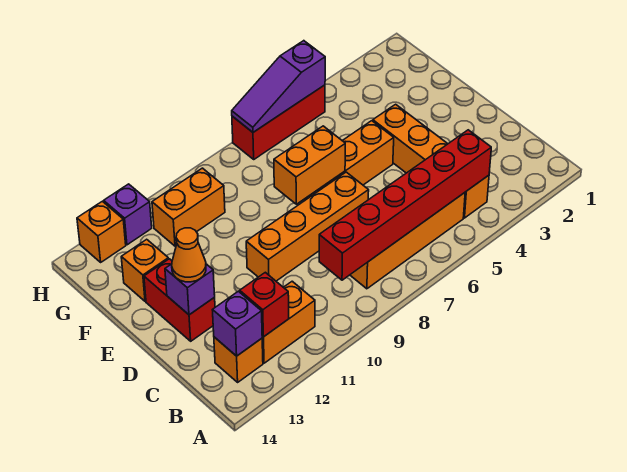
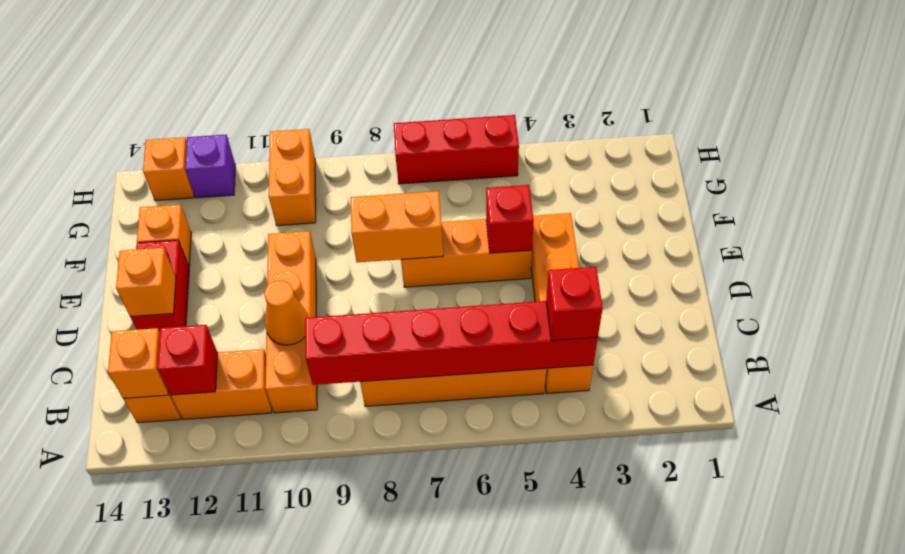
none -> red brick B4 level 3
purple brick B13 level 2 -> orange brick B13 level 2
orange brick D7:D10 level 1 -> orange brick B10:E10 level 1
purple brick D13 level 2 -> orange brick D13 level 2
orange cone D13 level 3 -> orange cone C10 level 2
none -> red brick E5 level 2
orange brick G10:G11 level 1 -> orange brick G10:H10 level 1
purple slope H5:H7 level 2 top 5 -> none

